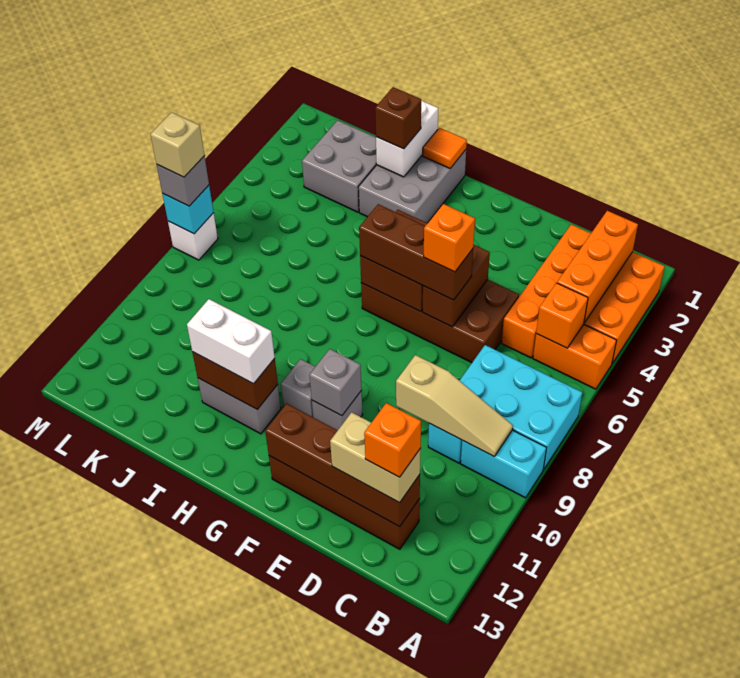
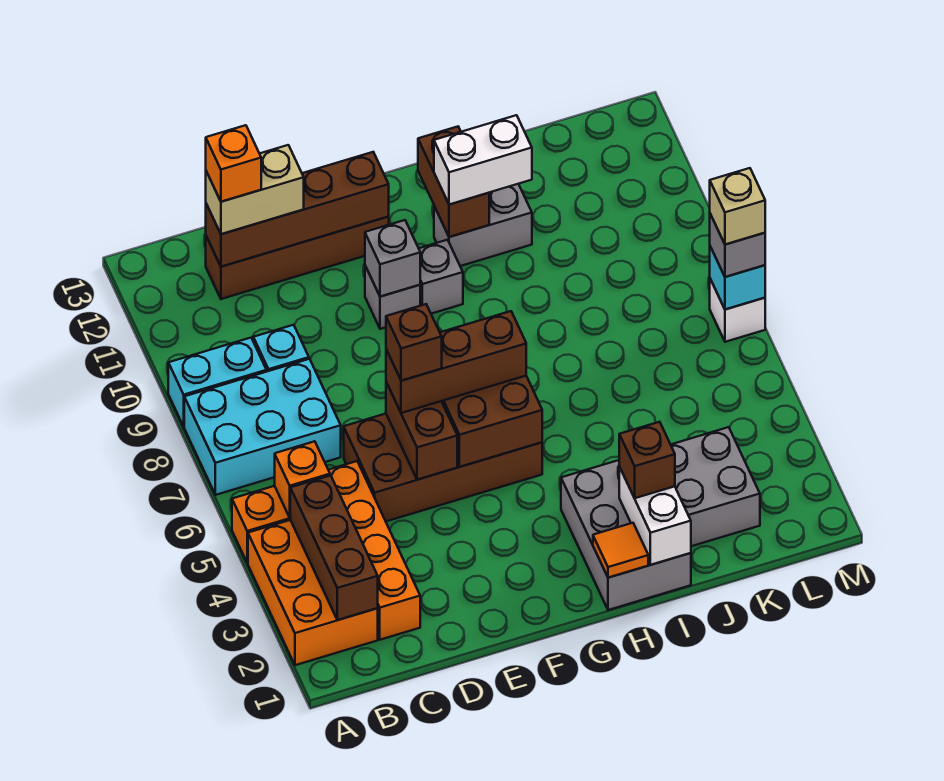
orange brick B2:B4 level 2 -> brown brick B2:B4 level 2
tan slope B9:D9 level 2 top D -> none
orange brick E6 level 4 -> brown brick E6 level 4
brown brick H11:I11 level 2 -> brown brick H11:H12 level 2

